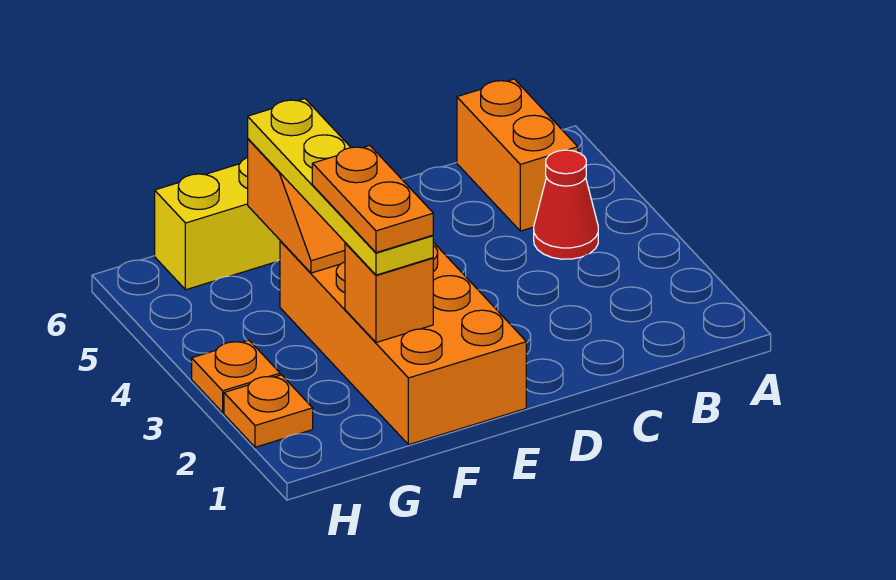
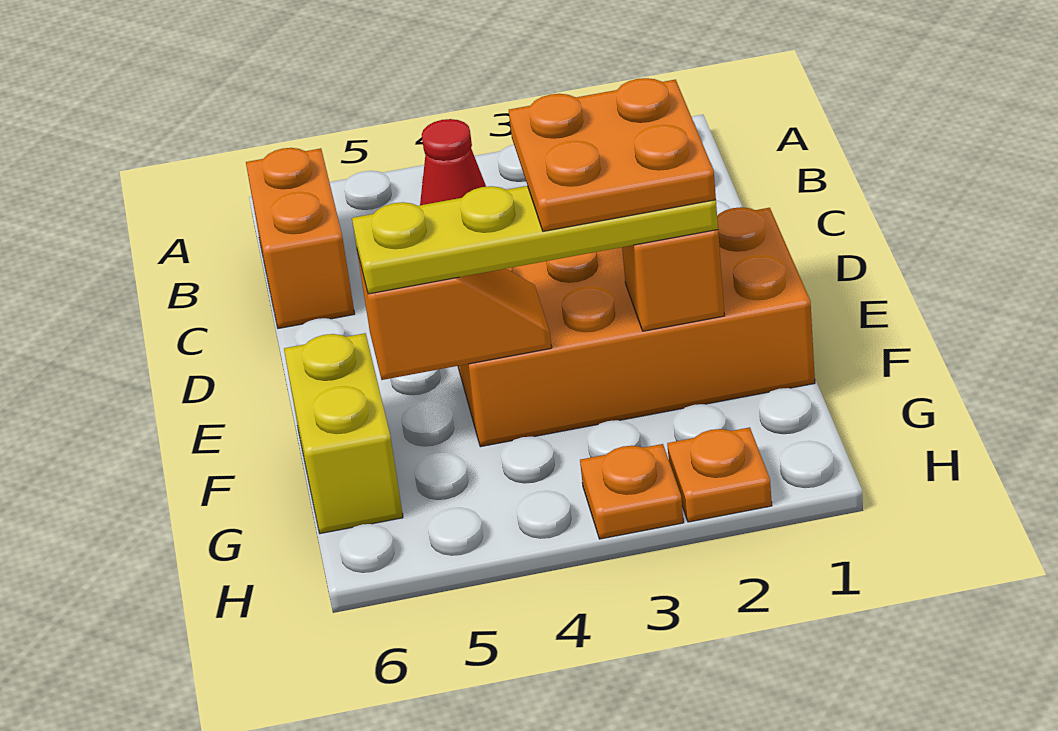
orange brick B5:B6 level 1 -> orange brick B6:C6 level 1
orange plate F2:F3 level 4 -> orange plate E2:F3 level 4

